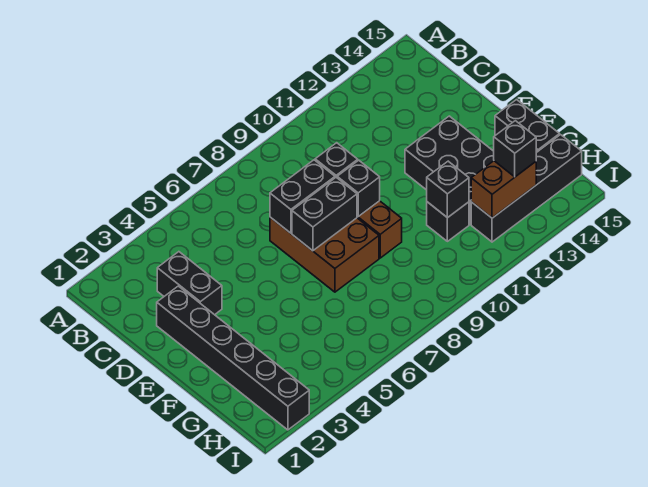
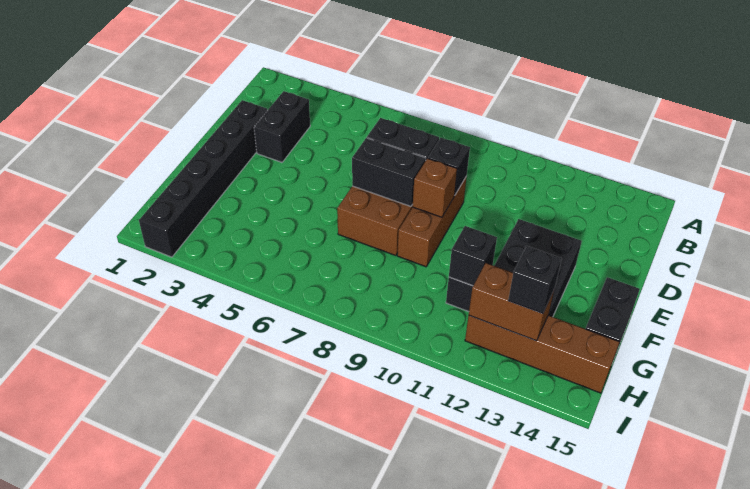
black brick E9 level 2 -> brown brick E9 level 2
black brick H12:H15 level 1 -> brown brick H12:H15 level 1

